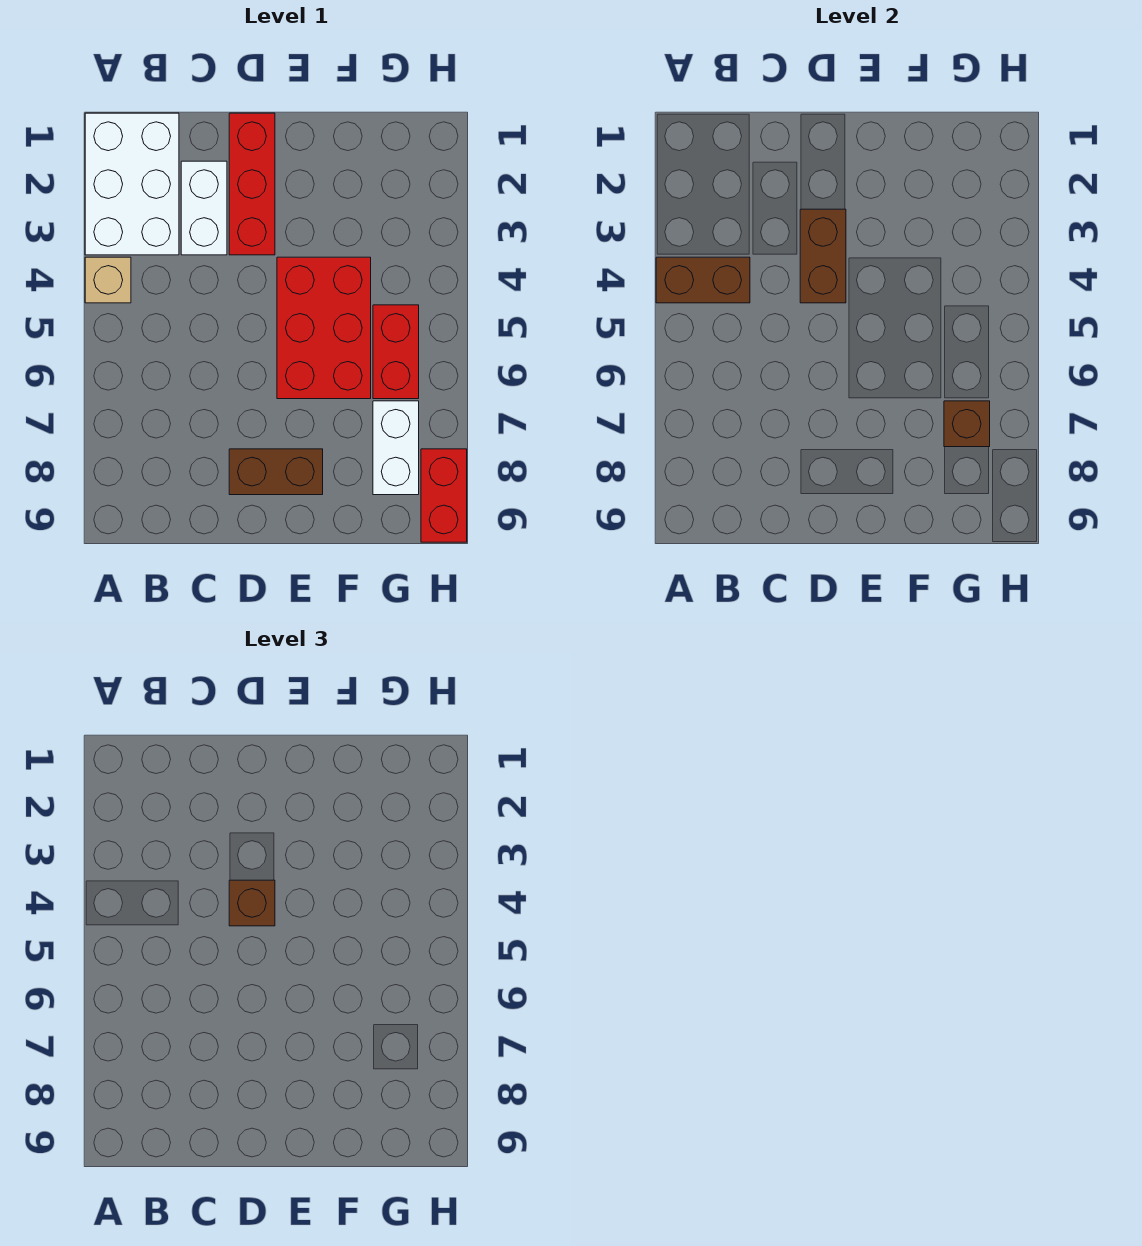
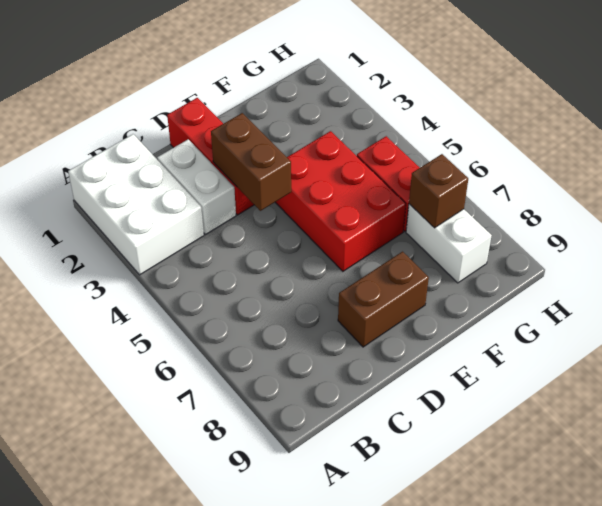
tan brick A4 level 1 -> none
brown brick A4:B4 level 2 -> none
brown brick D4 level 3 -> none
red brick H8:H9 level 1 -> none

